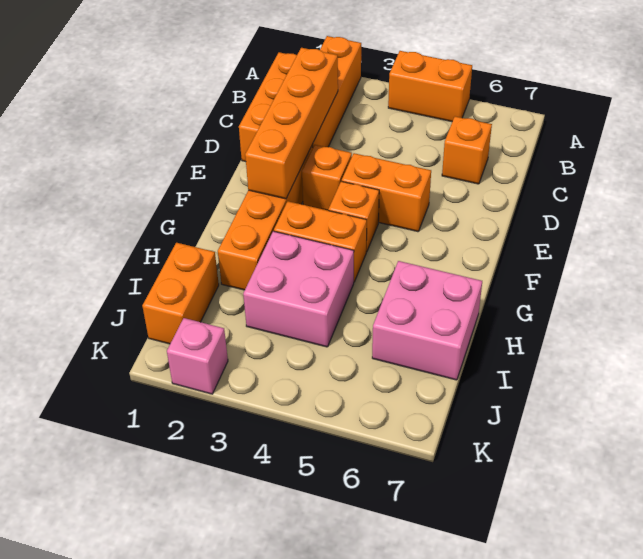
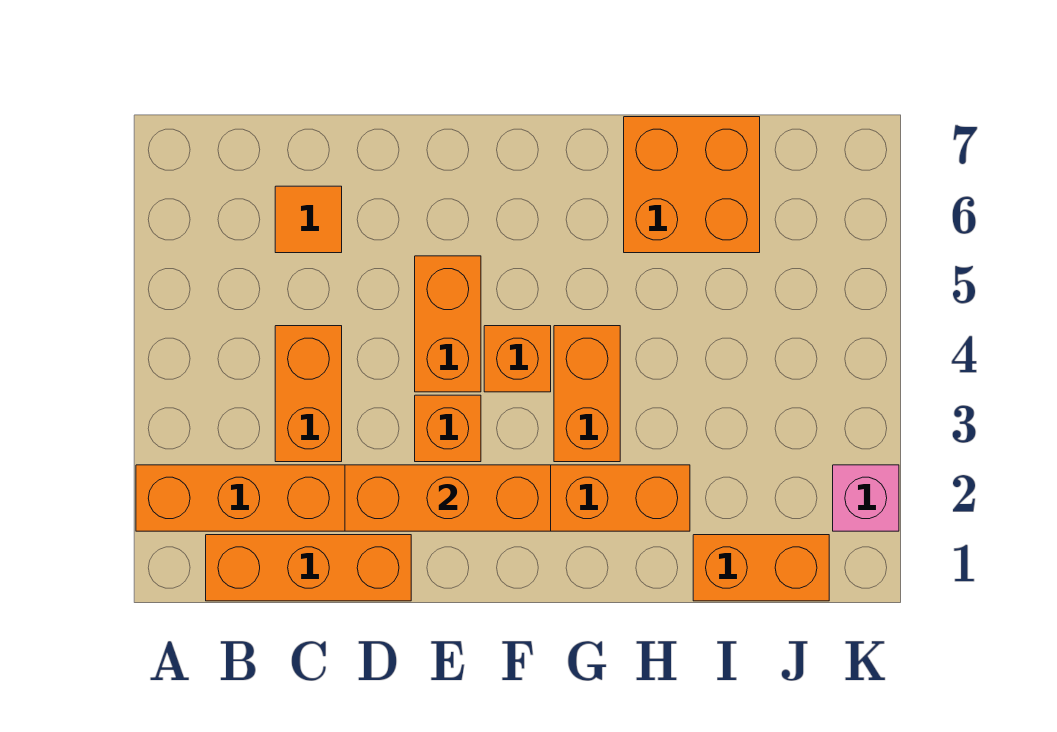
orange brick A4:A5 level 1 -> orange brick C3:C4 level 1
orange brick C2:F2 level 2 -> orange brick D2:F2 level 2
orange brick C6 level 1 -> orange tile C6 level 1
pink brick H3:I4 level 1 -> none
pink brick H6:I7 level 1 -> orange brick H6:I7 level 1

